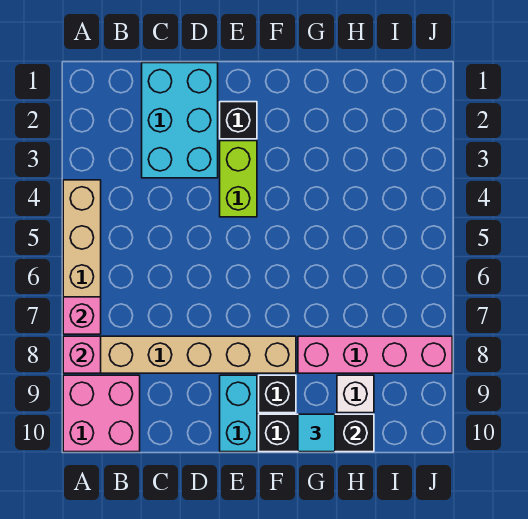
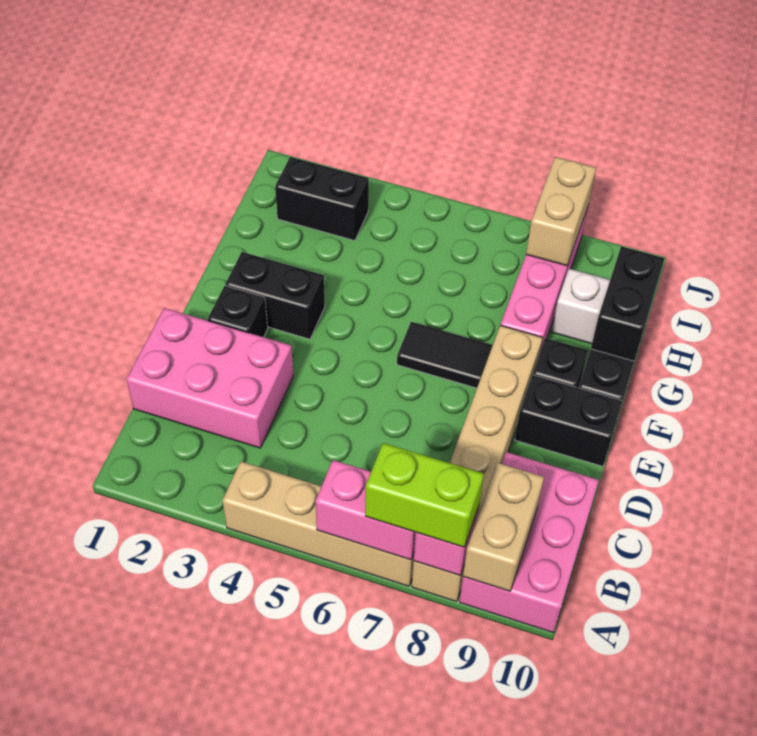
pink brick A7 level 2 -> pink brick A6:A7 level 2
pink brick A9:B10 level 1 -> pink brick A9:C10 level 1
none -> tan brick A9:B9 level 2
cyan brick C1:D3 level 1 -> pink brick C1:D3 level 1
lime brick E3:E4 level 1 -> lime brick A7:A8 level 3
cyan brick E9:E10 level 1 -> black brick E9:E10 level 1
none -> black brick F2:F3 level 1
none -> black tile F6:F7 level 1
cyan tile G10 level 3 -> none
none -> black brick I2:I3 level 1
none -> tan brick I8:J8 level 2

